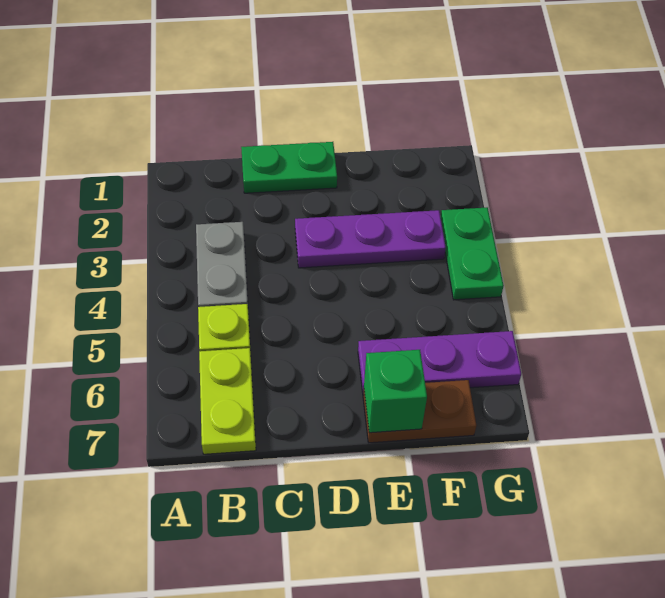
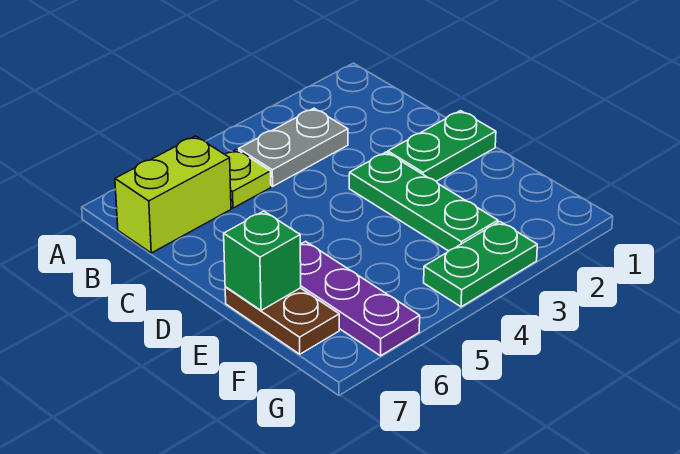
lime plate B6:B7 level 1 -> lime brick B6:B7 level 1
green plate C1:D1 level 1 -> green plate D1:D2 level 1
purple plate D3:F3 level 1 -> green plate D3:F3 level 1

